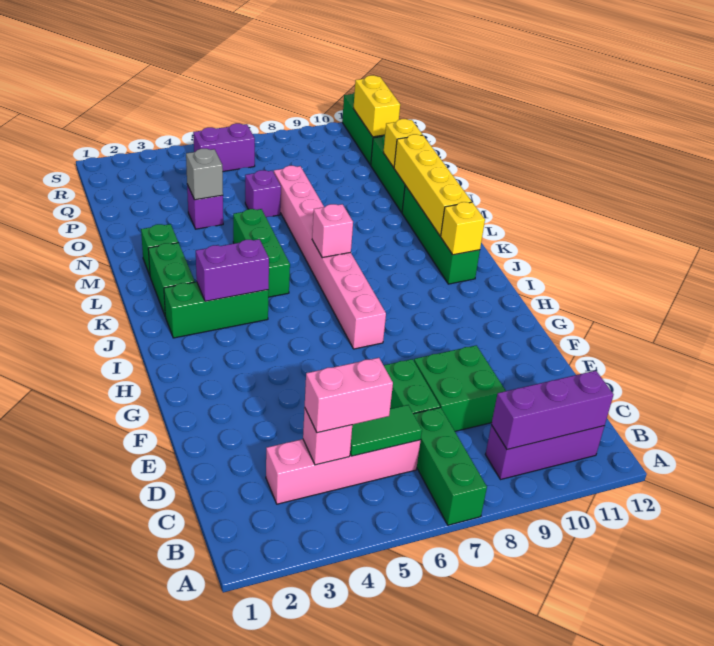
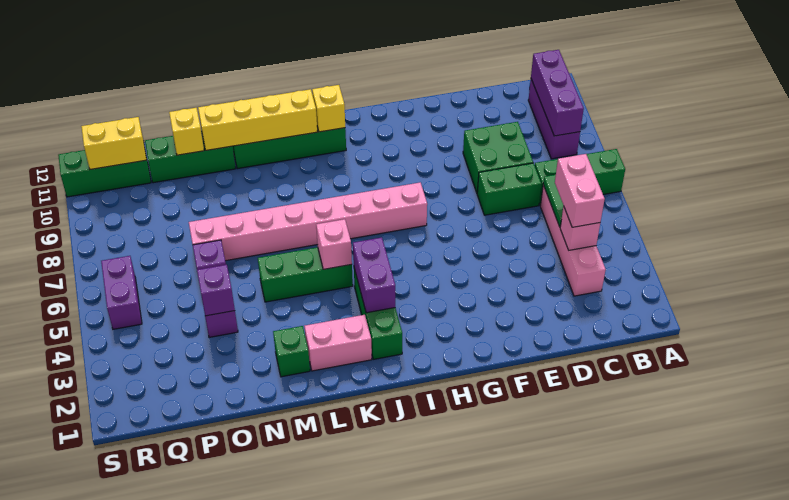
green brick K2:L2 level 1 -> pink brick K2:L2 level 1
pink brick K7 level 2 -> pink brick K5 level 2
grey brick O4 level 2 -> purple brick O4 level 2

